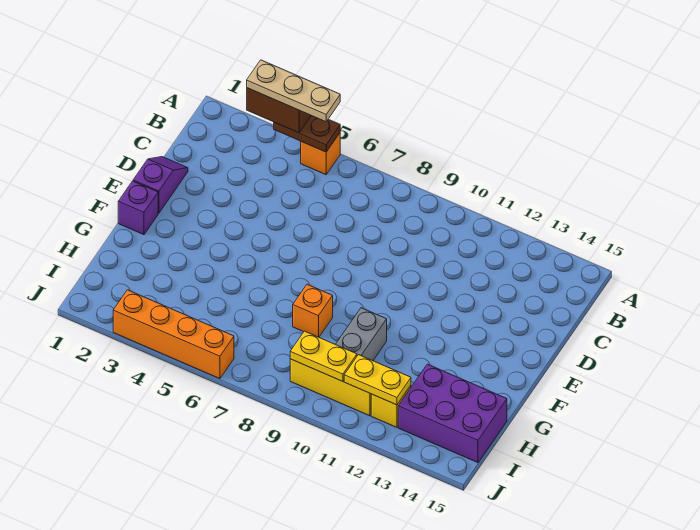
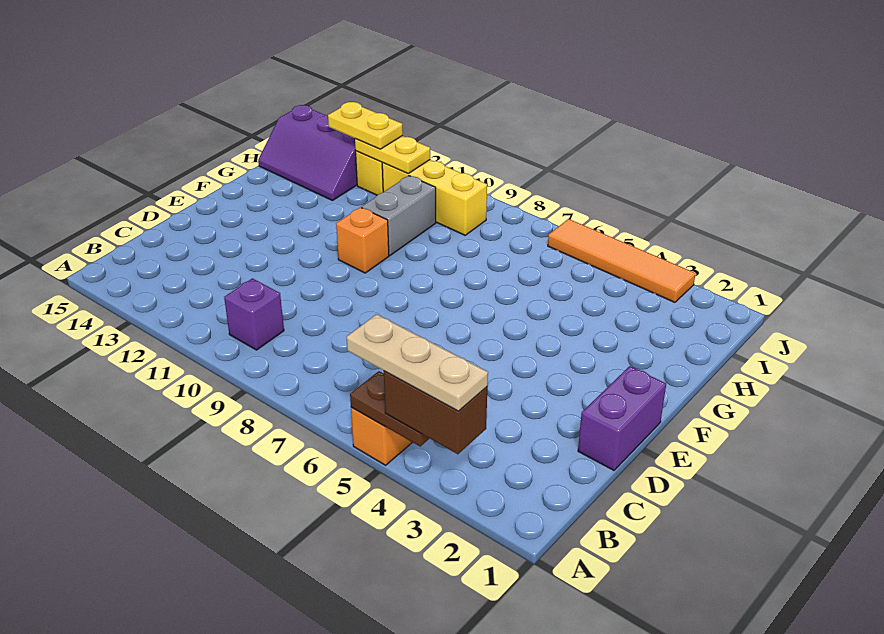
purple slope D1:E1 level 1 top E -> purple brick D1:E1 level 1
purple brick F1 level 1 -> purple brick B10 level 1
orange brick G8 level 1 -> orange brick F10 level 1
purple brick H13:I15 level 1 -> purple slope H13:I15 level 1 top I
yellow plate I9:I10 level 2 -> yellow plate I12:I13 level 3
orange brick J3:J6 level 1 -> orange tile J3:J6 level 1

